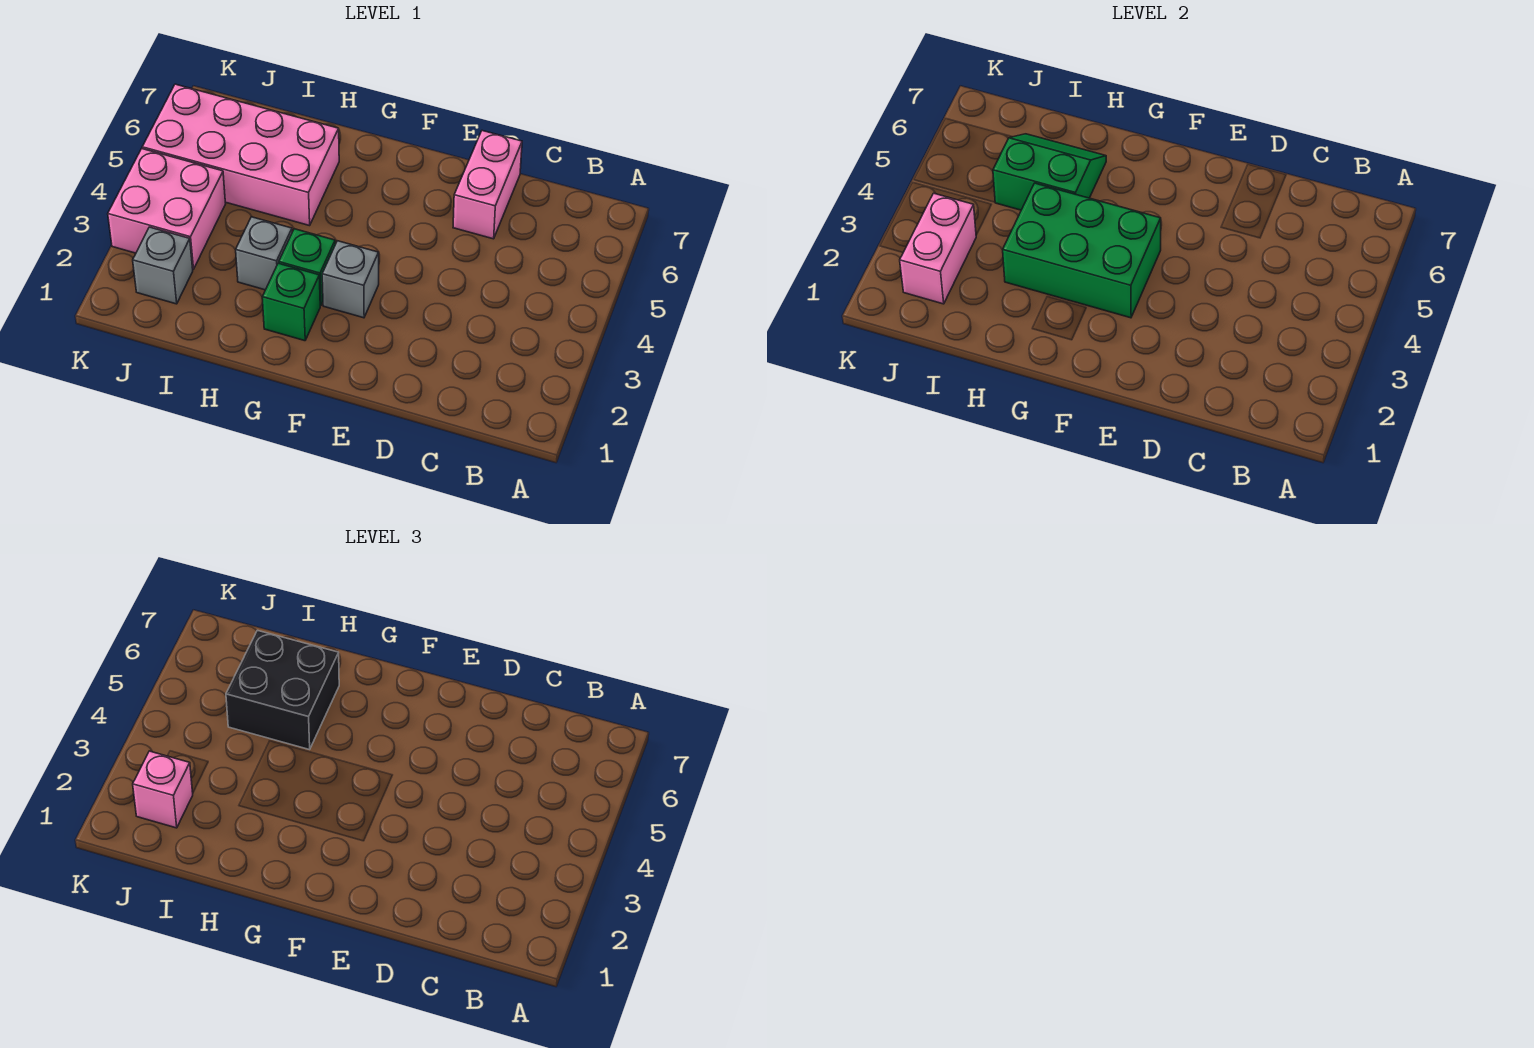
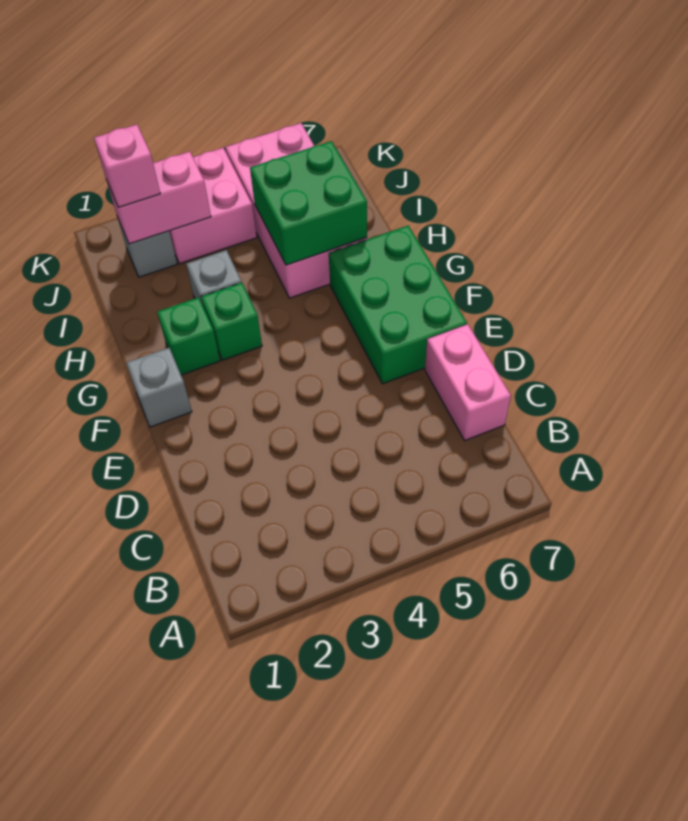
pink brick D6:D7 level 1 -> pink brick C7:D7 level 1
grey brick F3 level 1 -> grey brick F1 level 1
green brick F3:H4 level 2 -> green brick E6:G7 level 1
green slope H5:I6 level 2 top 5 -> green brick H5:I6 level 2
black brick H5:I6 level 3 -> none

